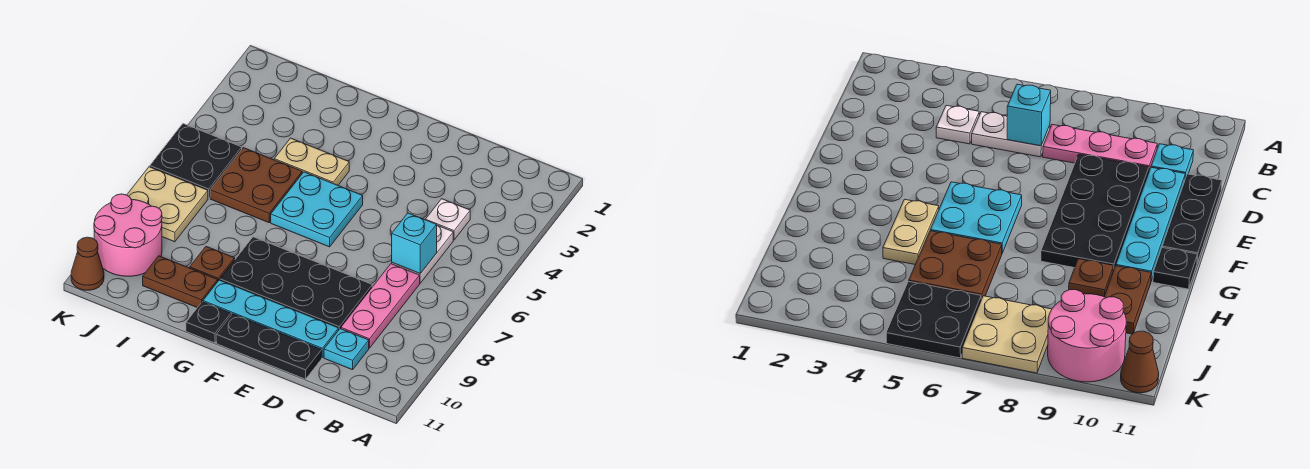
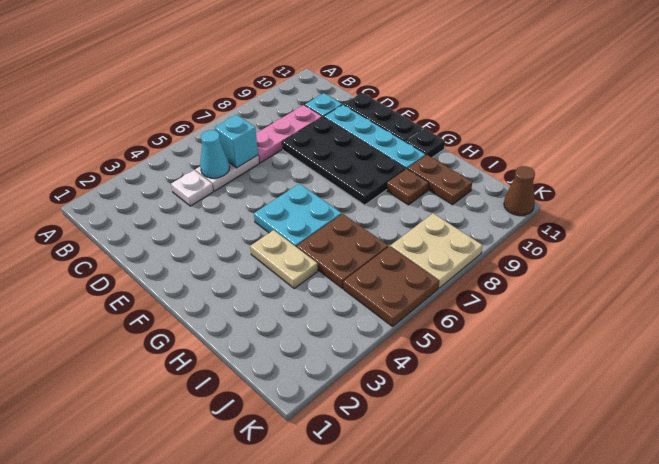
none -> cyan cone C5 level 2
black plate J5:K6 level 1 -> brown plate J5:K6 level 1
pink round brick J9:K10 level 1 -> none

